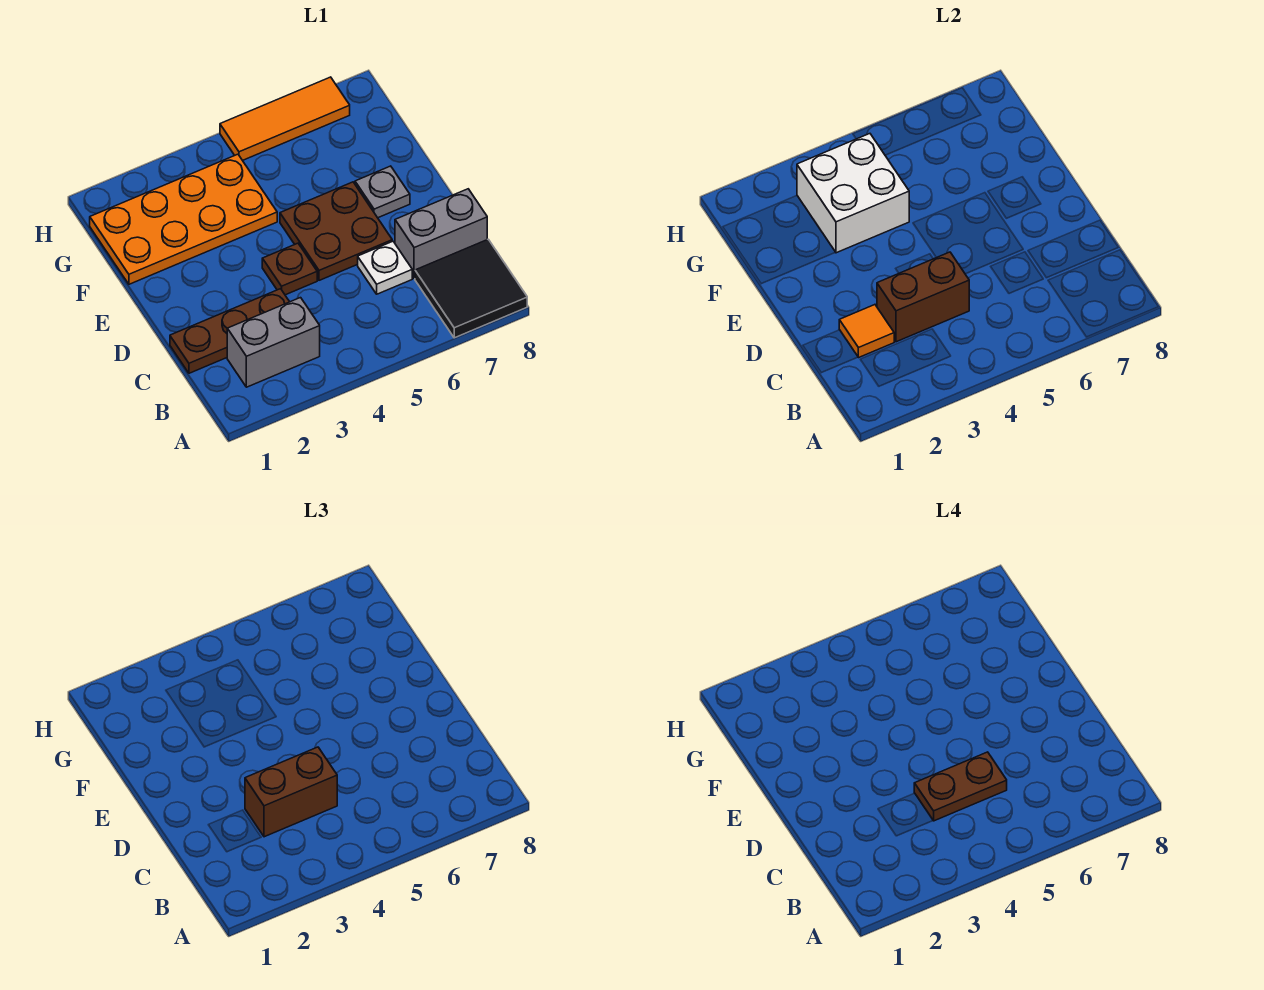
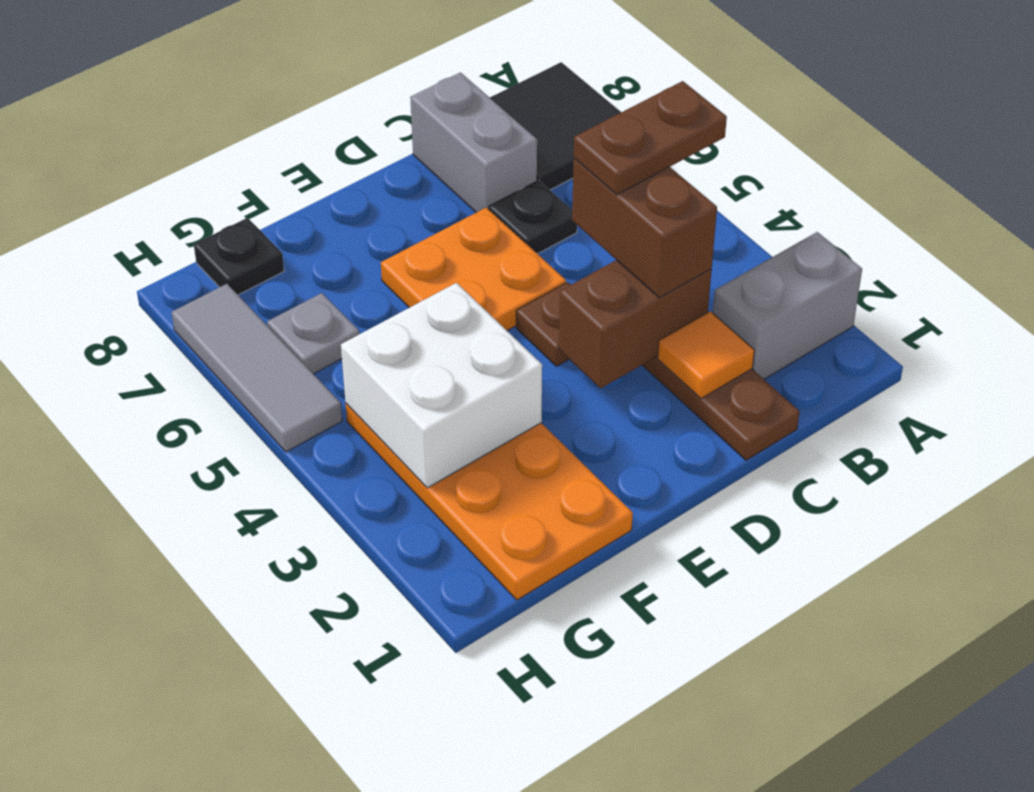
grey brick B2:B3 level 1 -> grey brick A2:B2 level 1
brown brick C3:C4 level 2 -> brown brick C3:D3 level 2
brown plate C4:C5 level 4 -> brown plate B4:C4 level 4
white plate C6 level 1 -> black plate C6 level 1
brown plate D5:E6 level 1 -> orange plate D5:E6 level 1
grey plate E7 level 1 -> grey plate G6 level 1
none -> black plate G8 level 1
orange tile H5:H7 level 1 -> grey tile H5:H7 level 1

